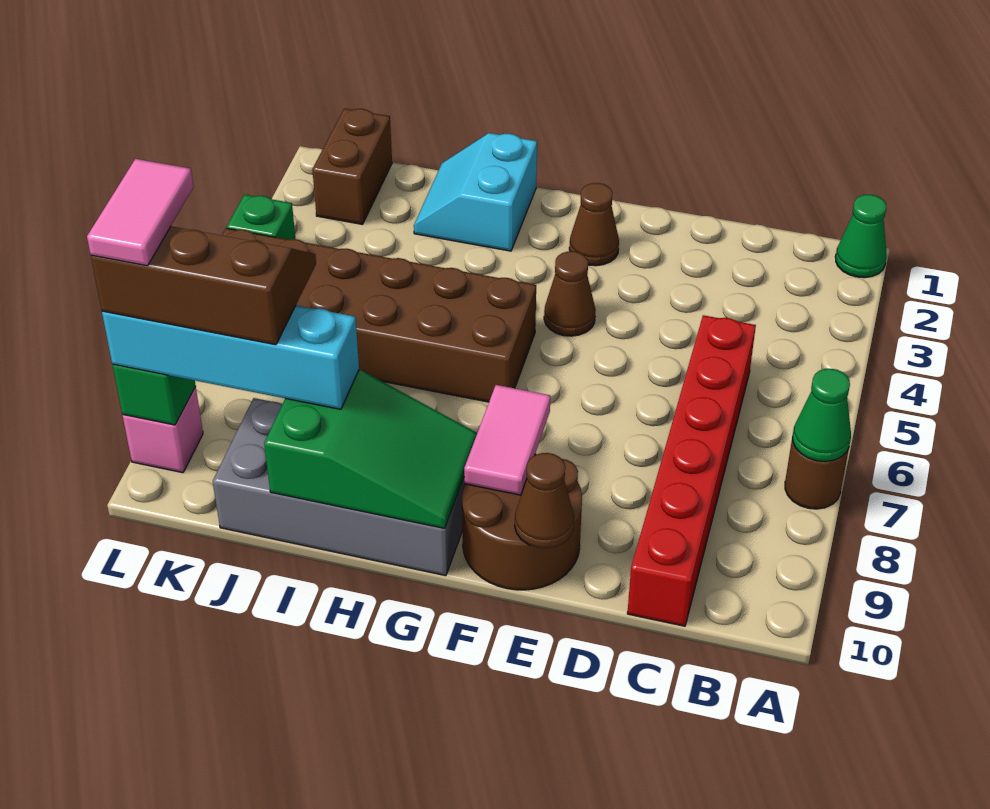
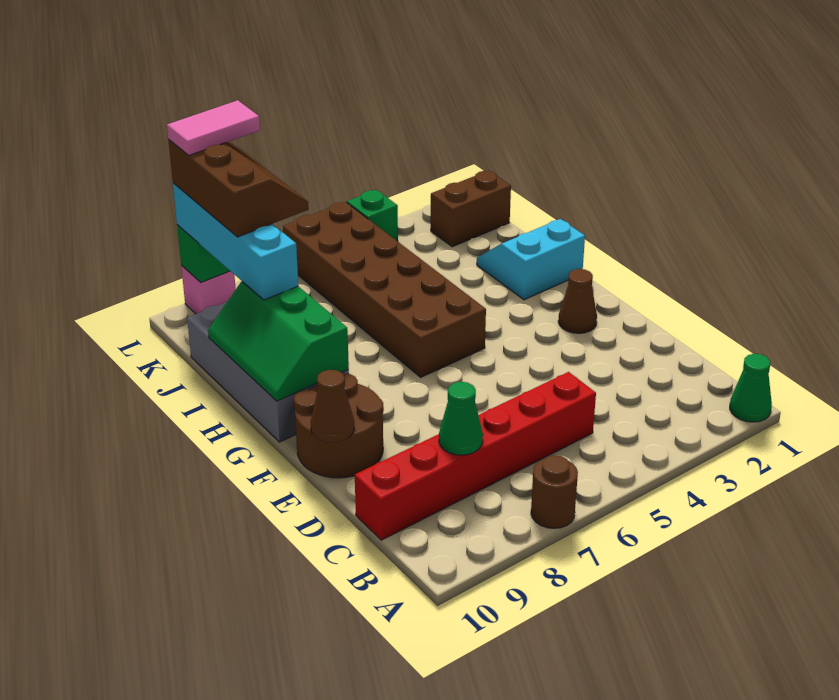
green cone A7 level 2 -> green cone C8 level 2
brown cone F4 level 1 -> none
pink tile F8:F9 level 2 -> none
green slope G9:I10 level 2 top I -> green slope G9:I10 level 2 top 9

